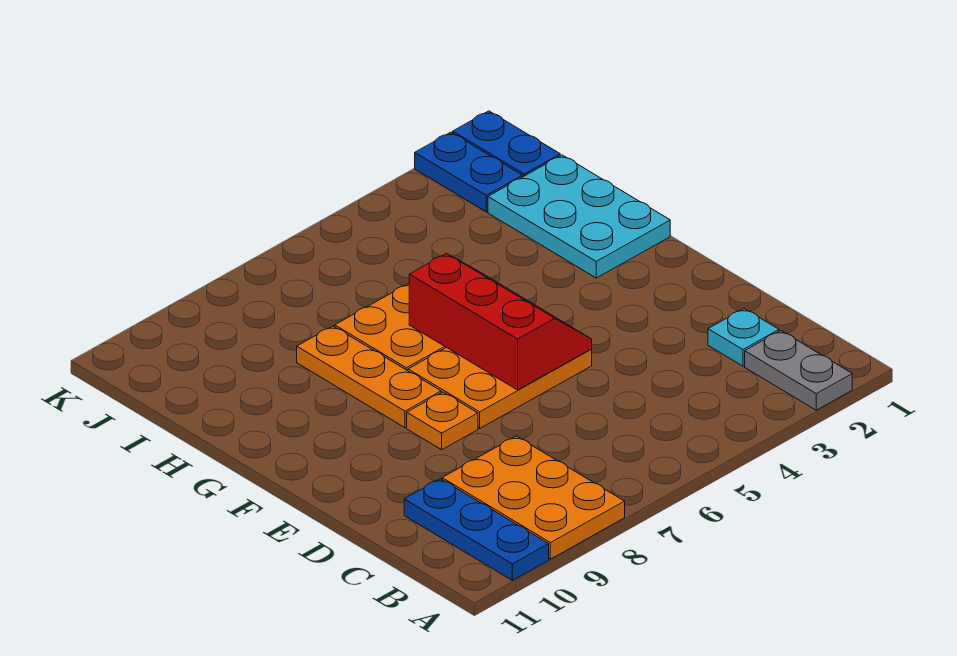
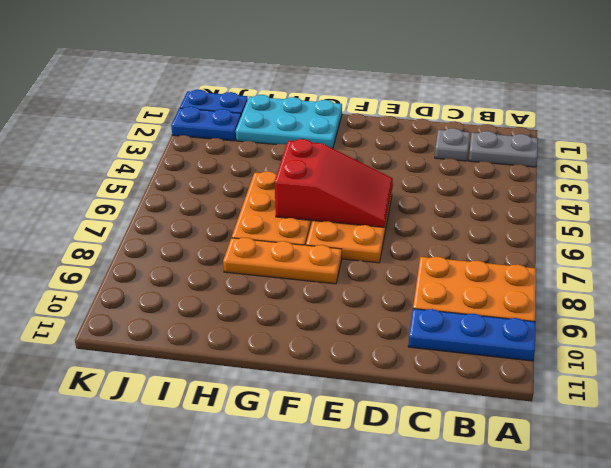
cyan plate C2 level 1 -> grey plate C2 level 1
red slope E5:G6 level 2 top 6 -> red slope E5:G6 level 2 top G
orange plate E8 level 1 -> none

